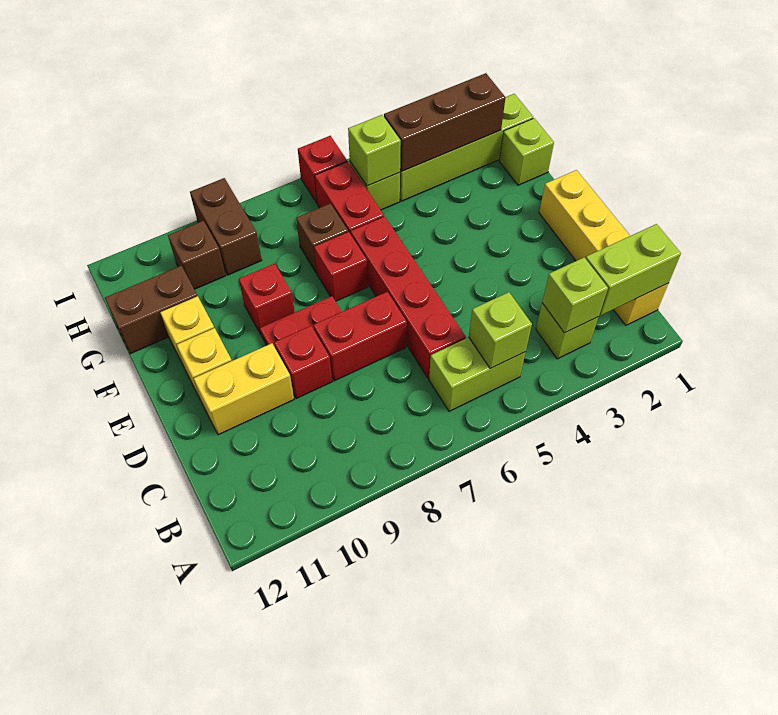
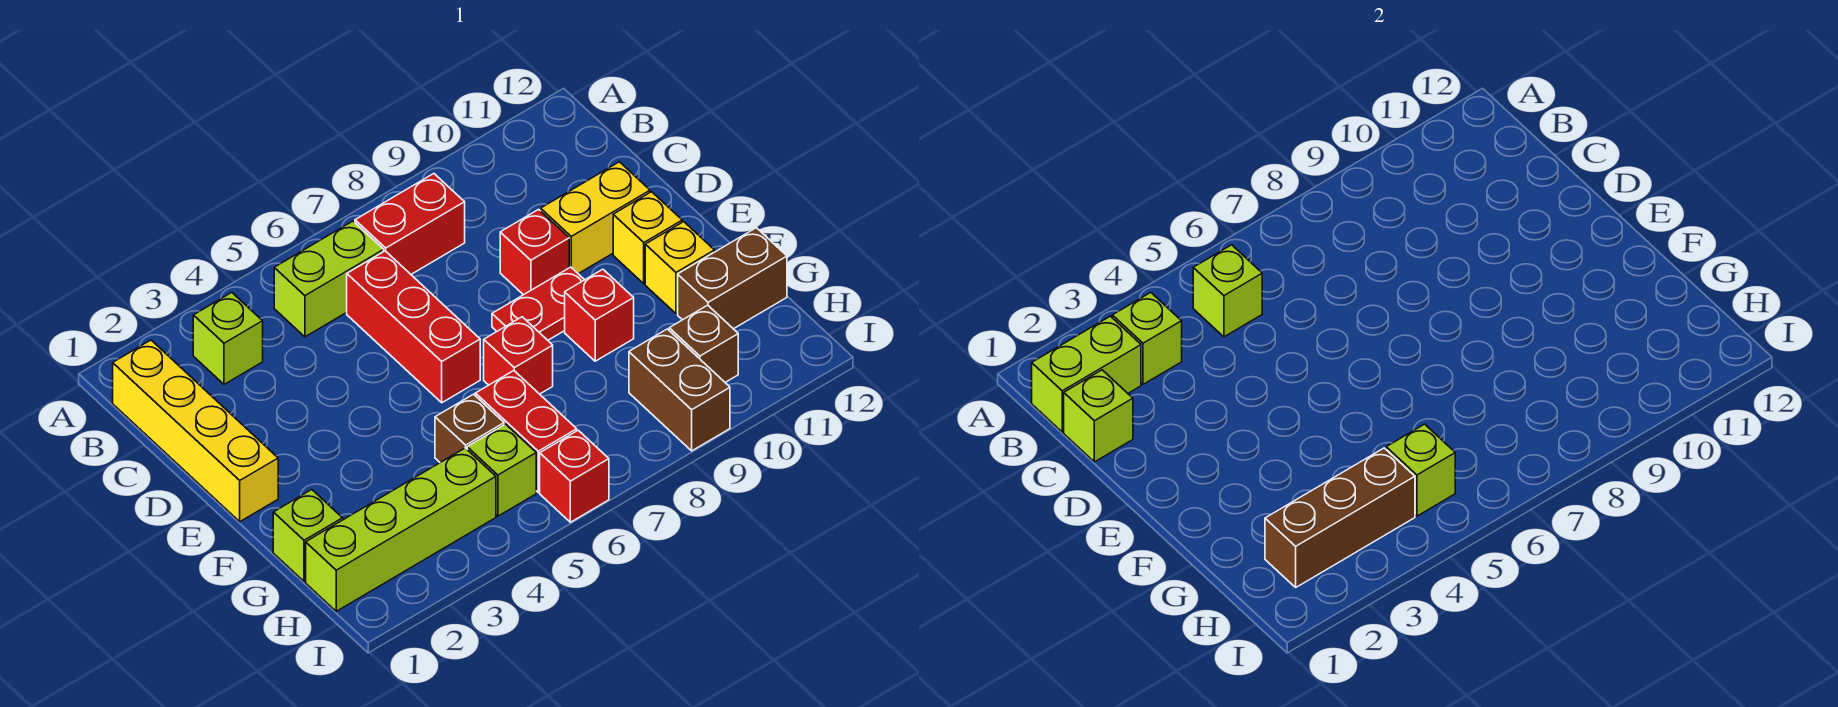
none -> lime brick C1 level 2
red brick C6:F6 level 1 -> red brick C6:E6 level 1
red brick D7:D8 level 1 -> red brick B7:B8 level 1
brown brick G7 level 1 -> brown brick G5 level 1

